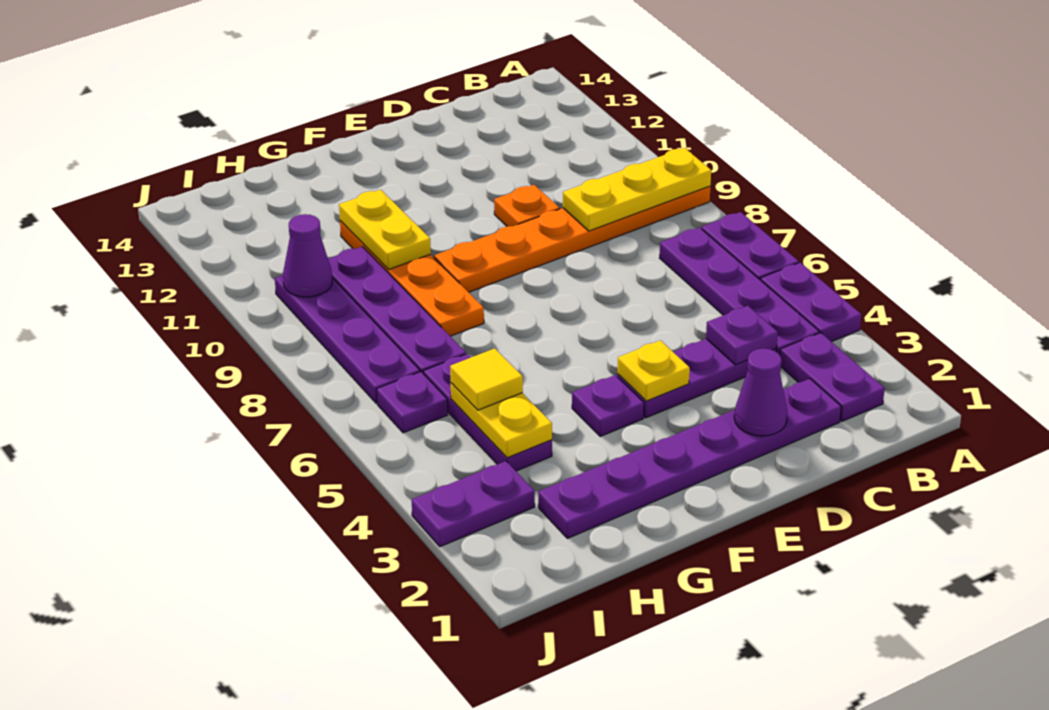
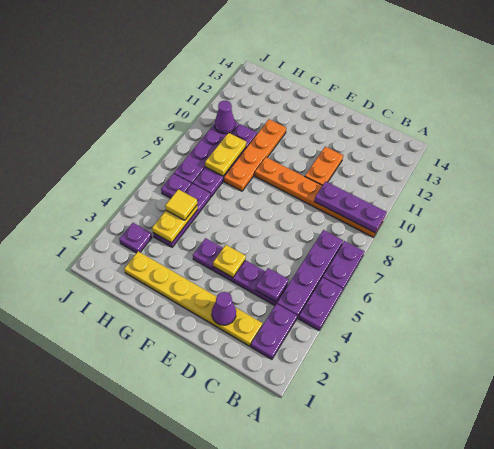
yellow plate A9:C9 level 2 -> purple plate A9:C9 level 2
purple plate C2:H2 level 1 -> yellow plate C2:H2 level 1
orange plate D10 level 1 -> orange plate D10:D11 level 1
yellow plate G10:G11 level 2 -> yellow plate H8:H9 level 2
purple plate I3:J3 level 1 -> purple plate I3 level 1

